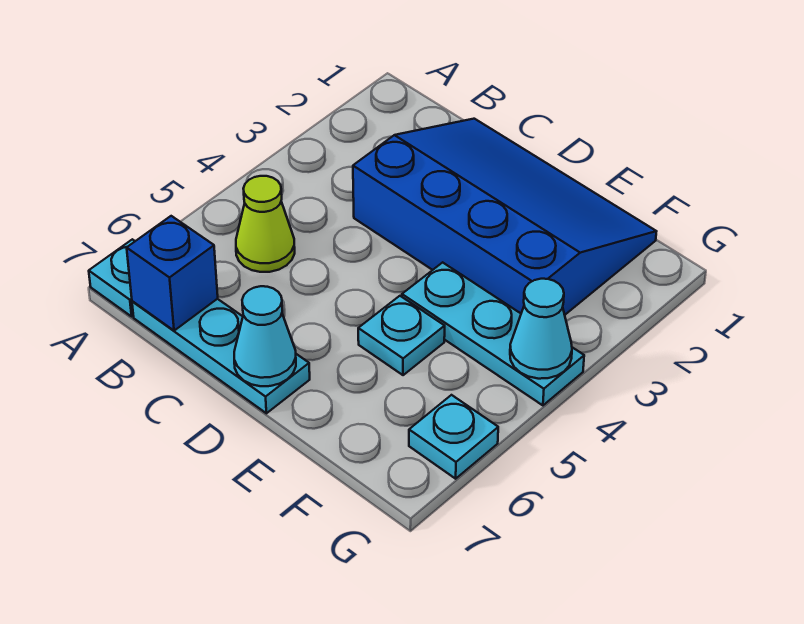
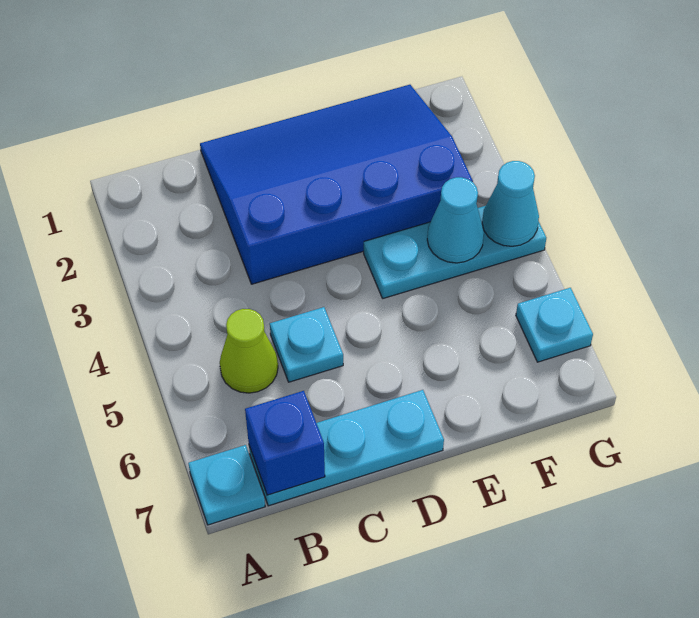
cyan cone D7 level 2 -> cyan cone F4 level 2
cyan plate E5 level 1 -> cyan plate C5 level 1

